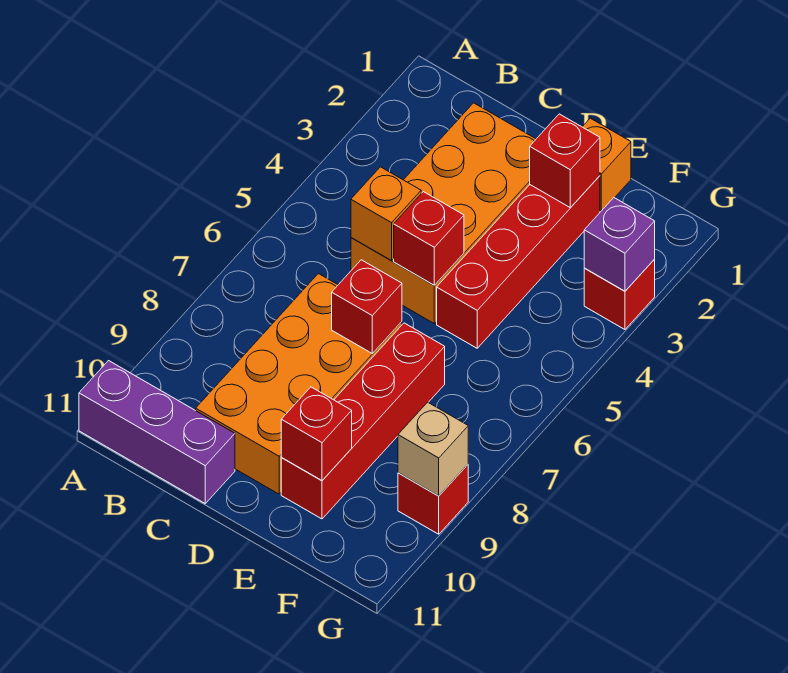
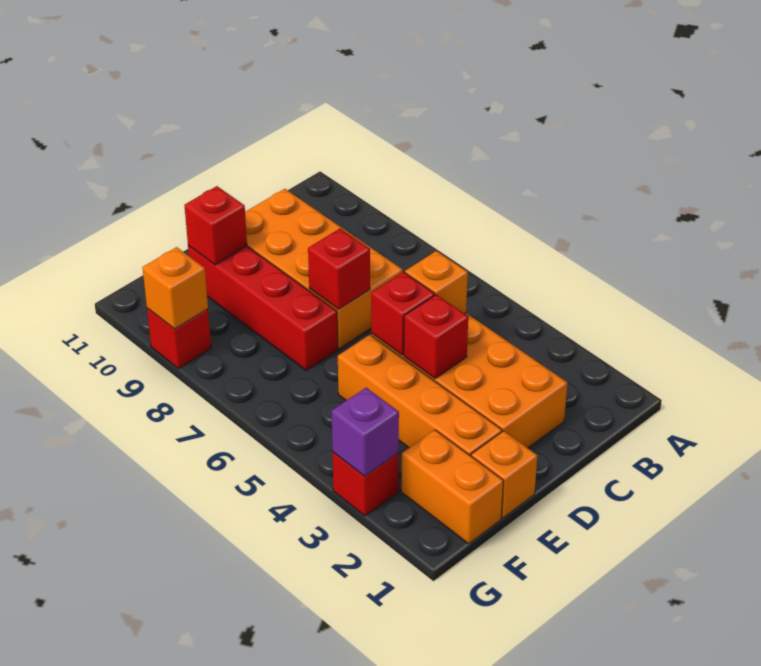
purple brick A11:C11 level 1 -> none
red brick E2:E5 level 1 -> orange brick E2:E5 level 1
red brick E2 level 2 -> red brick D4 level 2
none -> orange brick F1:F2 level 1
tan brick G9 level 2 -> orange brick G9 level 2

